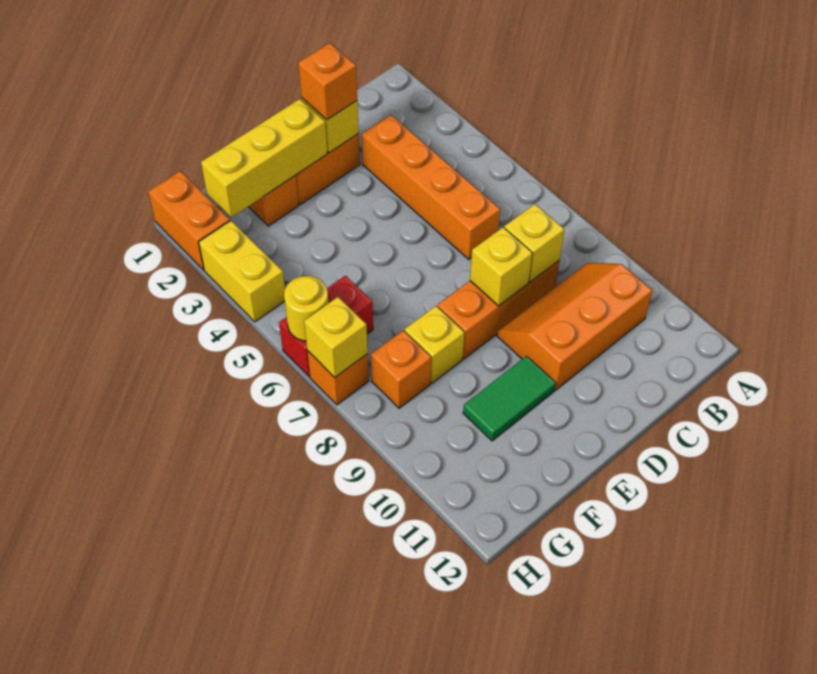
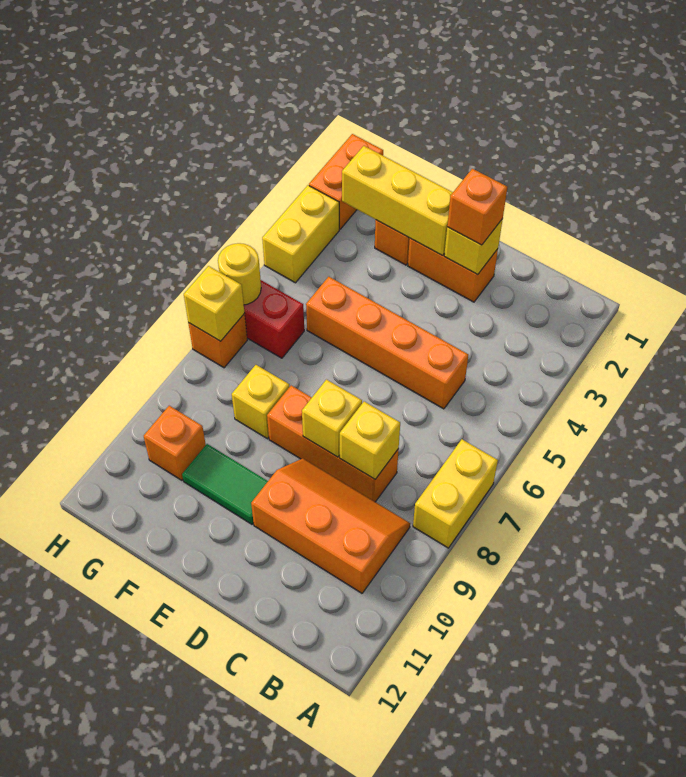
none -> yellow brick A7:A8 level 1
orange brick C3:C6 level 1 -> orange brick C5:F5 level 1
orange brick G8 level 1 -> orange brick G10 level 1

